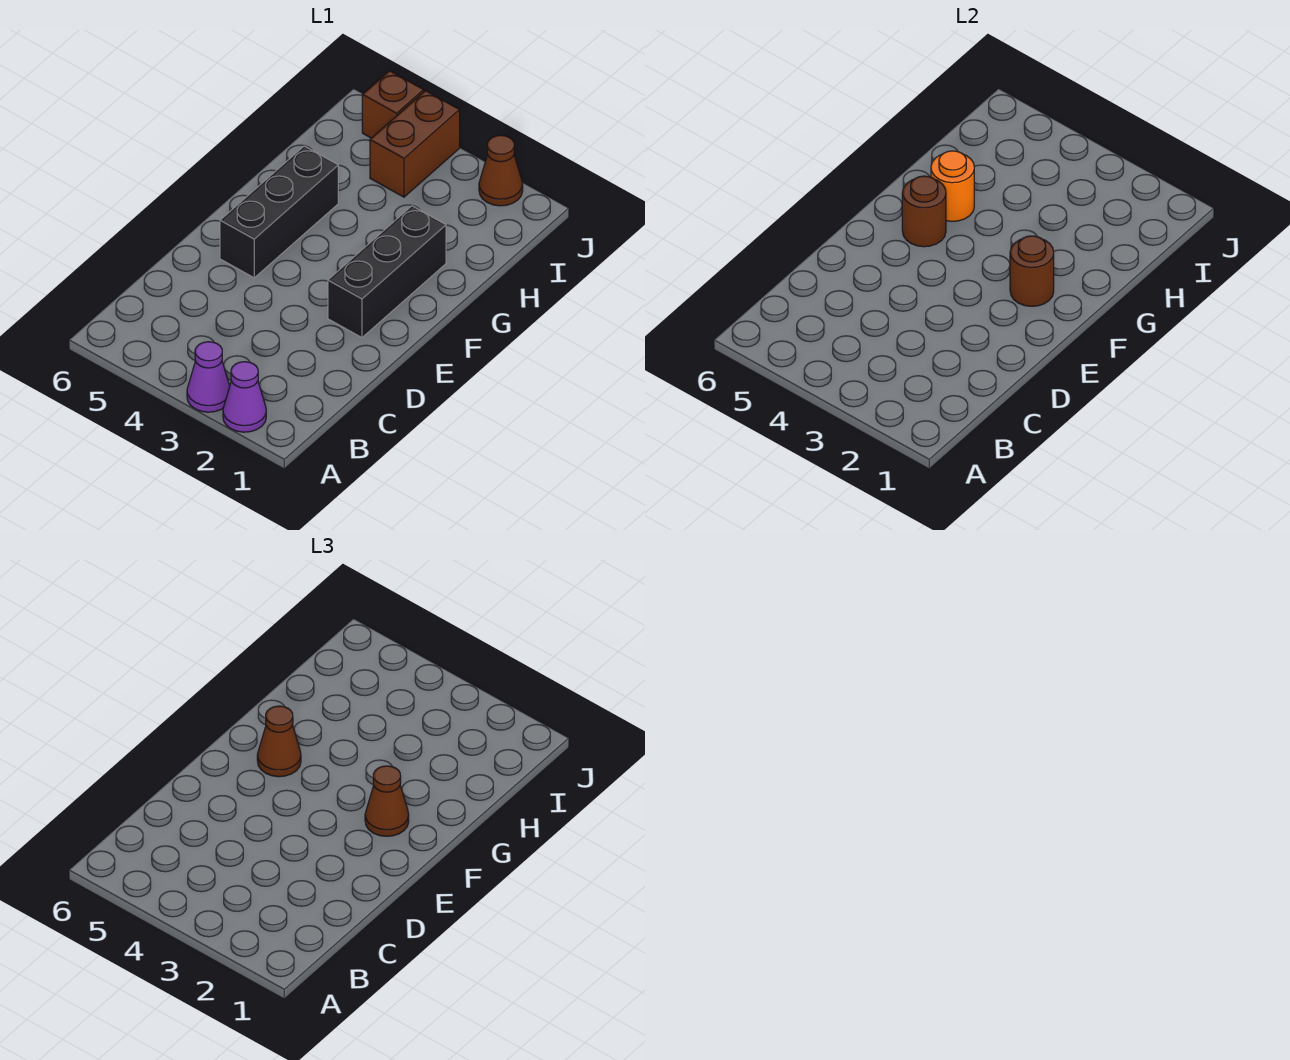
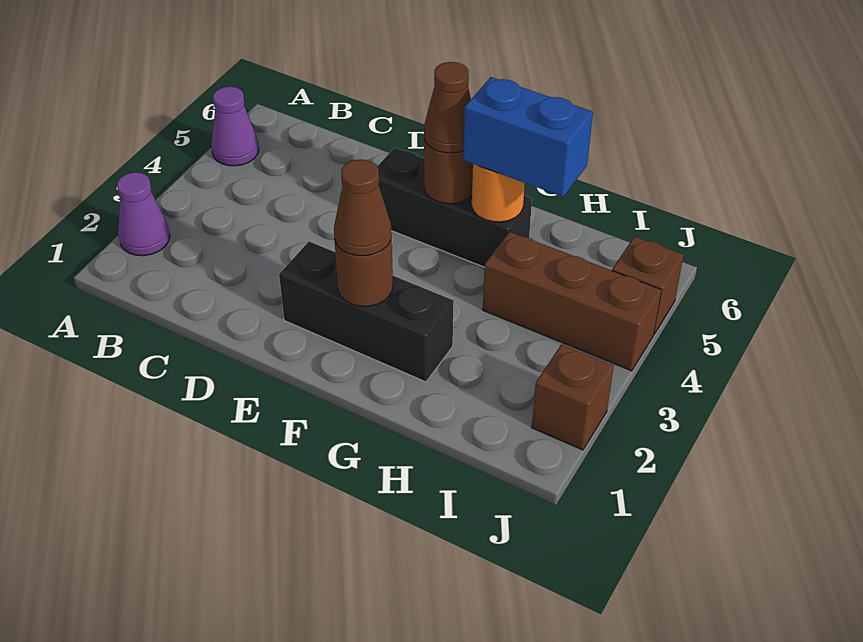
purple cone A3 level 1 -> purple cone A5 level 1
none -> blue brick G5:H5 level 3
brown brick I4:J4 level 1 -> brown brick H4:J4 level 1
brown cone J2 level 1 -> brown brick J2 level 1

